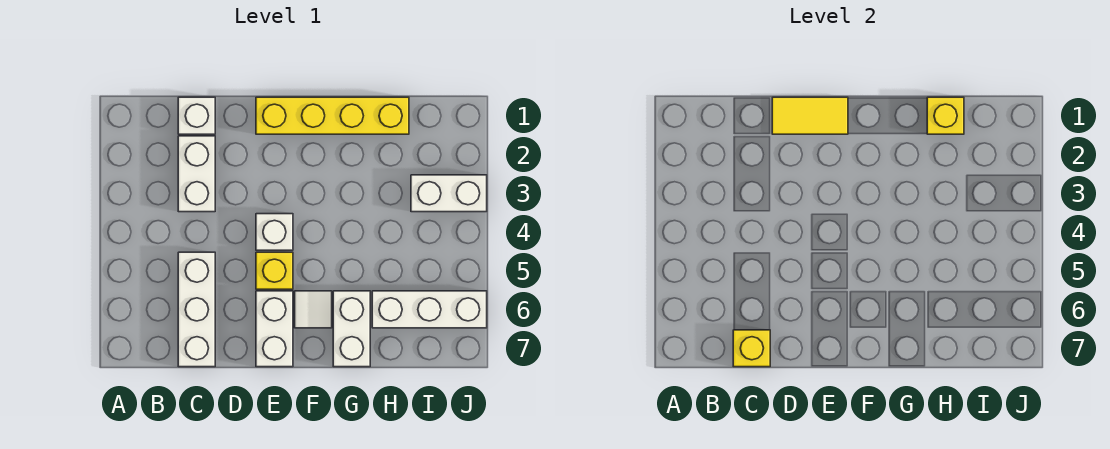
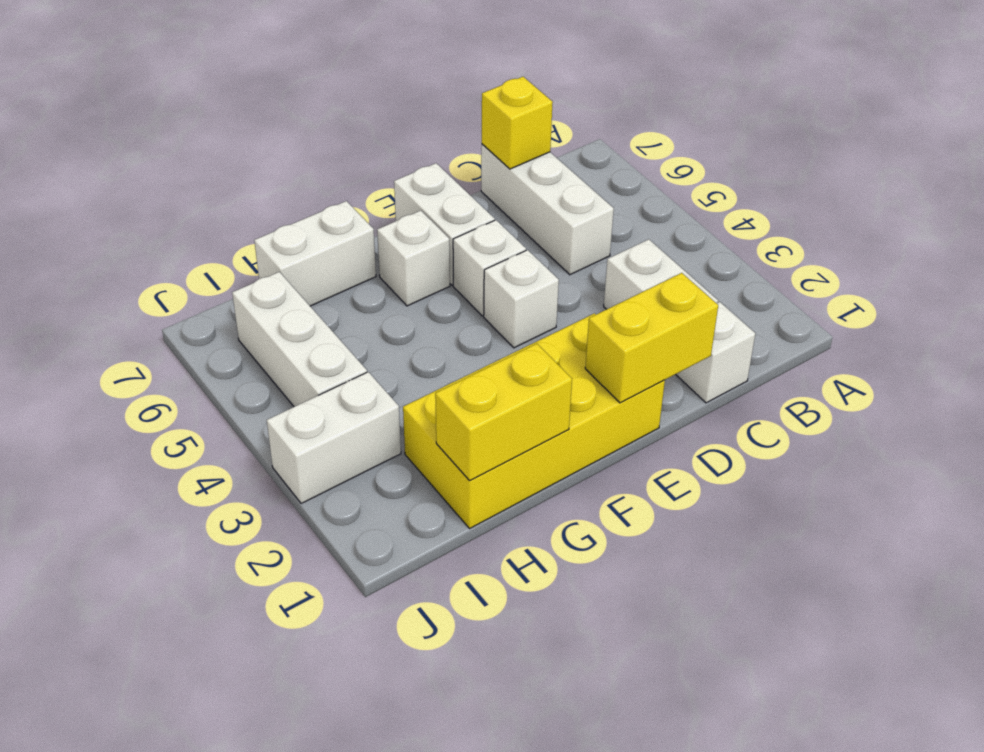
yellow tile D1:E1 level 2 -> yellow brick D1:E1 level 2
yellow brick E1:H1 level 1 -> yellow brick E1:H2 level 1
yellow brick E5 level 1 -> white brick E5 level 1
white tile F6 level 1 -> white brick F6 level 1
white brick G6:G7 level 1 -> white brick G7:H7 level 1
yellow brick H1 level 2 -> yellow brick G1:H1 level 2
white brick H6:J6 level 1 -> white brick I4:I6 level 1

